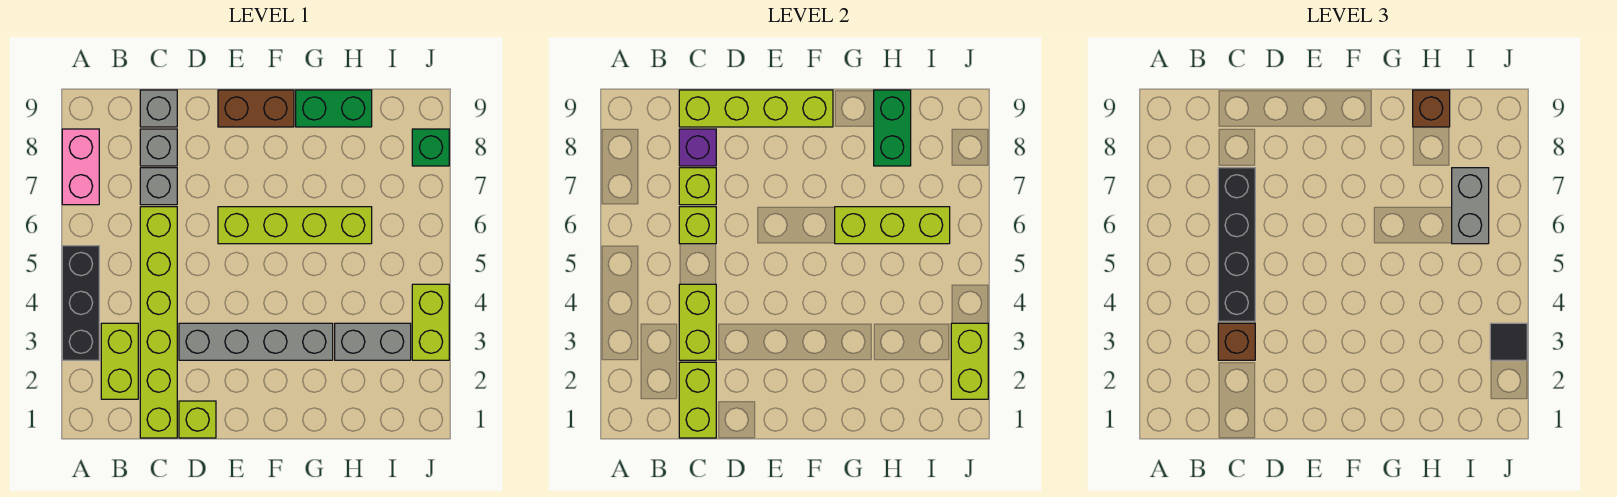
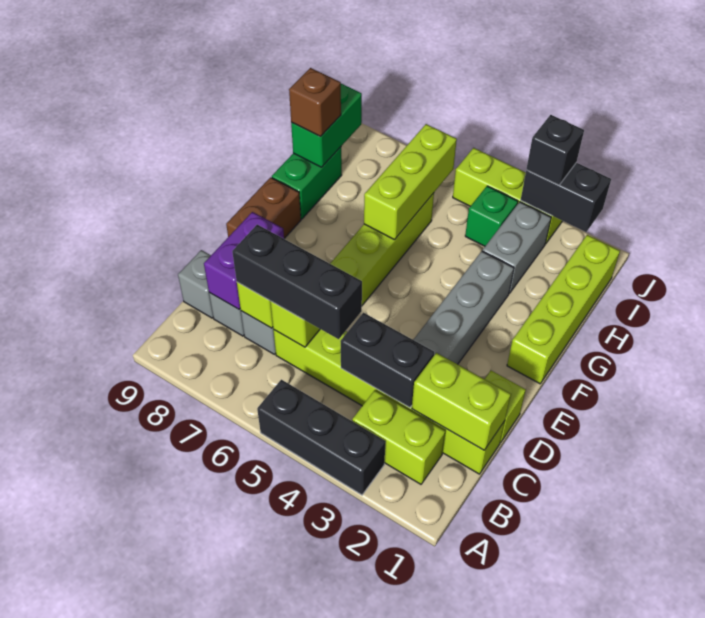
pink brick A7:A8 level 1 -> none
lime brick C3:C4 level 2 -> black brick C3:C4 level 2
brown brick C3 level 3 -> none
black brick C4:C7 level 3 -> black brick C5:C7 level 3
purple brick C8 level 2 -> purple brick C8:D8 level 2
lime brick C9:F9 level 2 -> lime brick F1:I1 level 1
green brick H8:H9 level 2 -> green brick H9:I9 level 2
grey brick I6:I7 level 3 -> none
lime brick J2:J3 level 2 -> black brick J2:J3 level 2
lime brick J3:J4 level 1 -> lime brick J3:J5 level 1
black tile J3 level 3 -> black brick J3 level 3
green brick J8 level 1 -> green brick I4 level 1

